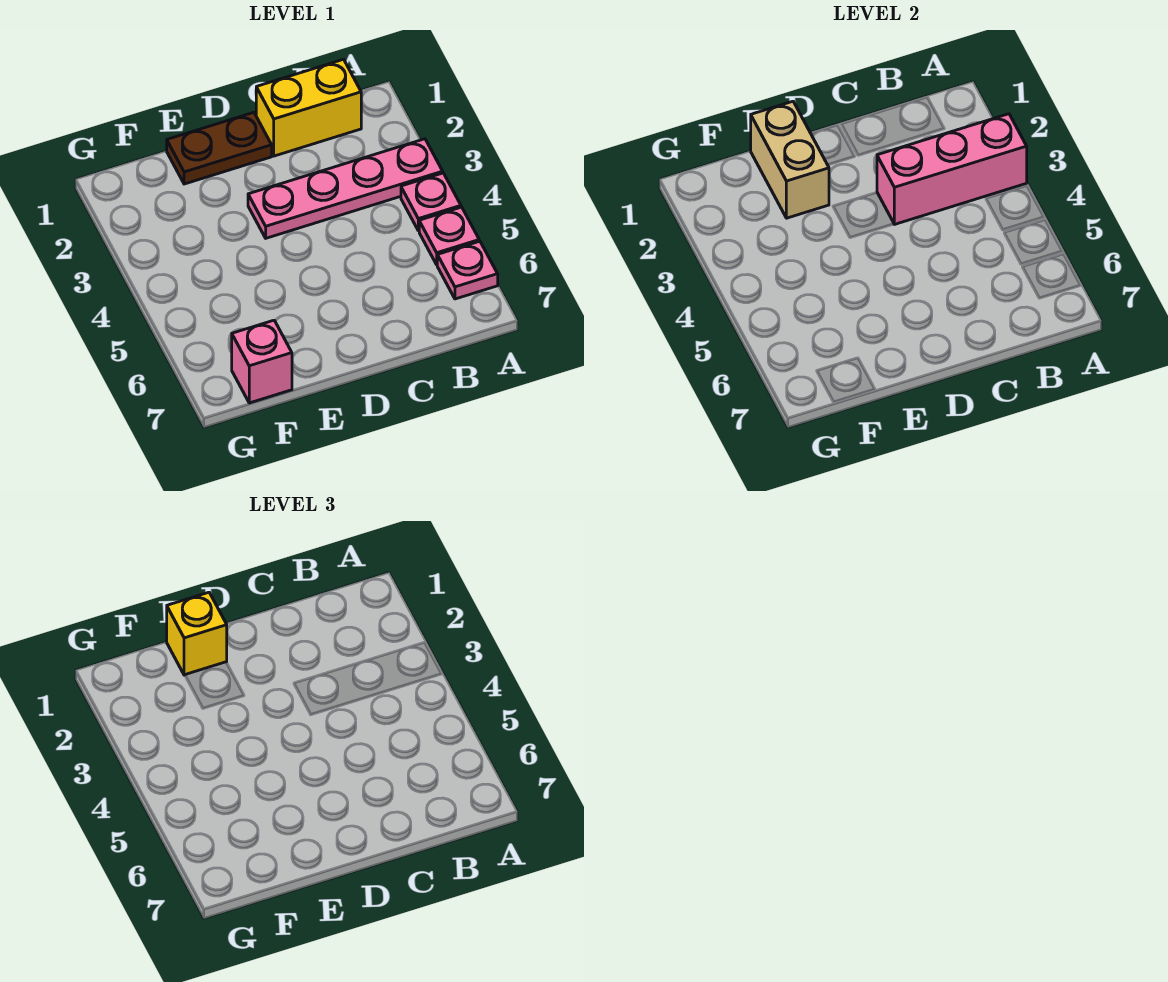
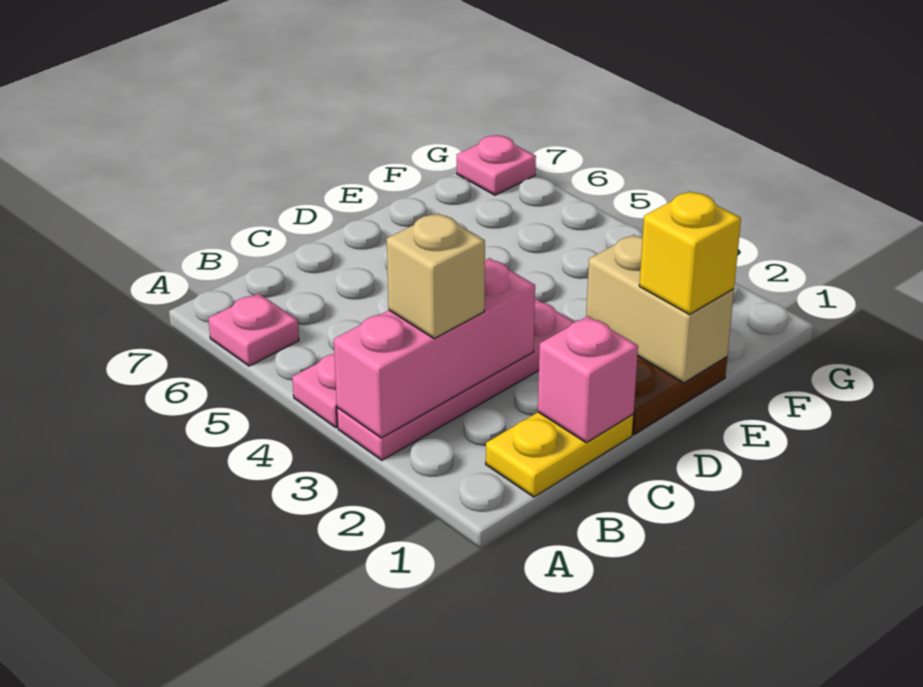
pink plate A5 level 1 -> pink plate G7 level 1
yellow brick B1:C1 level 1 -> yellow plate B1:C1 level 1
none -> tan brick B3 level 3
pink brick F7 level 1 -> pink brick C1 level 2

